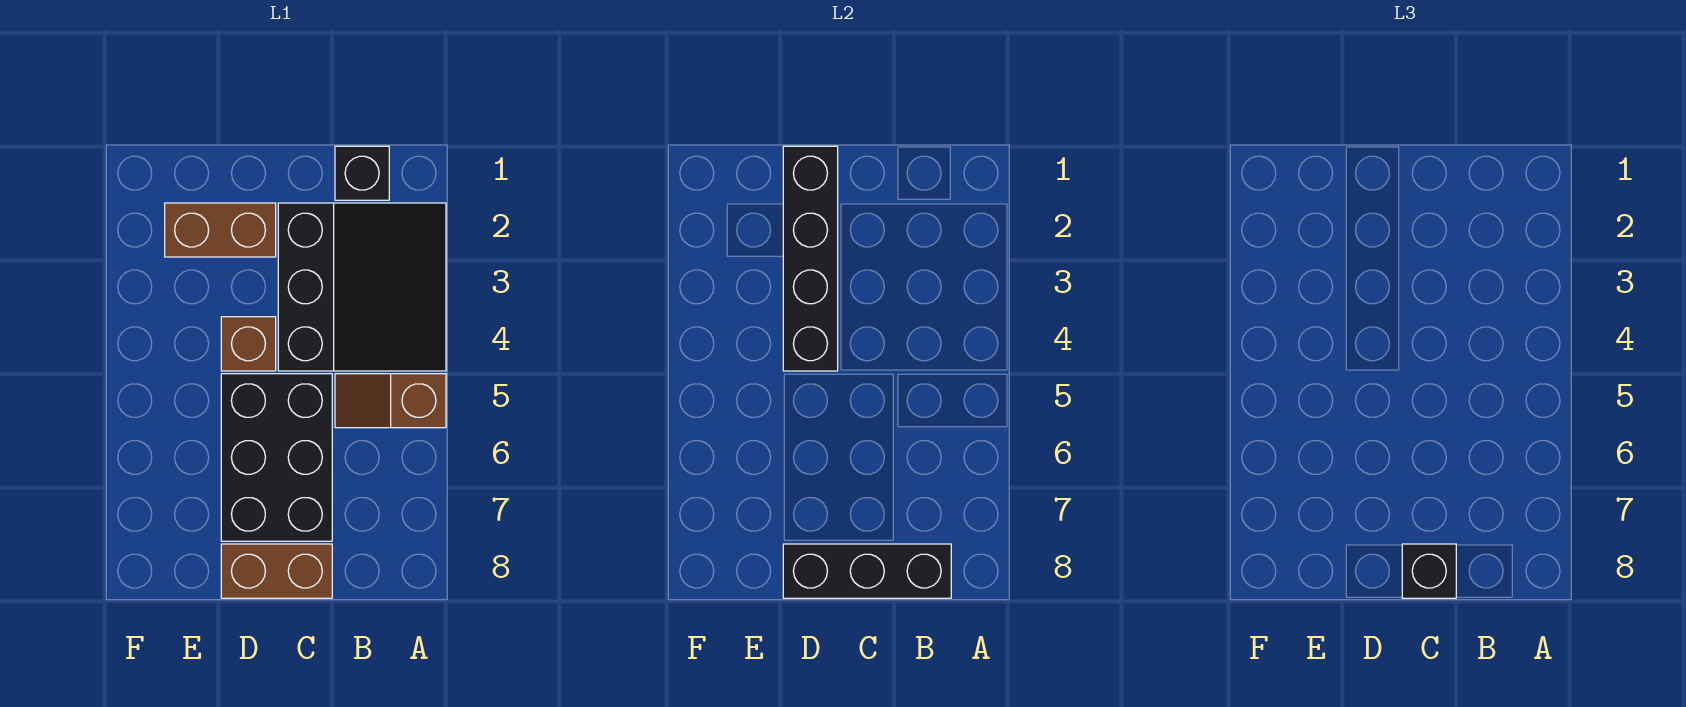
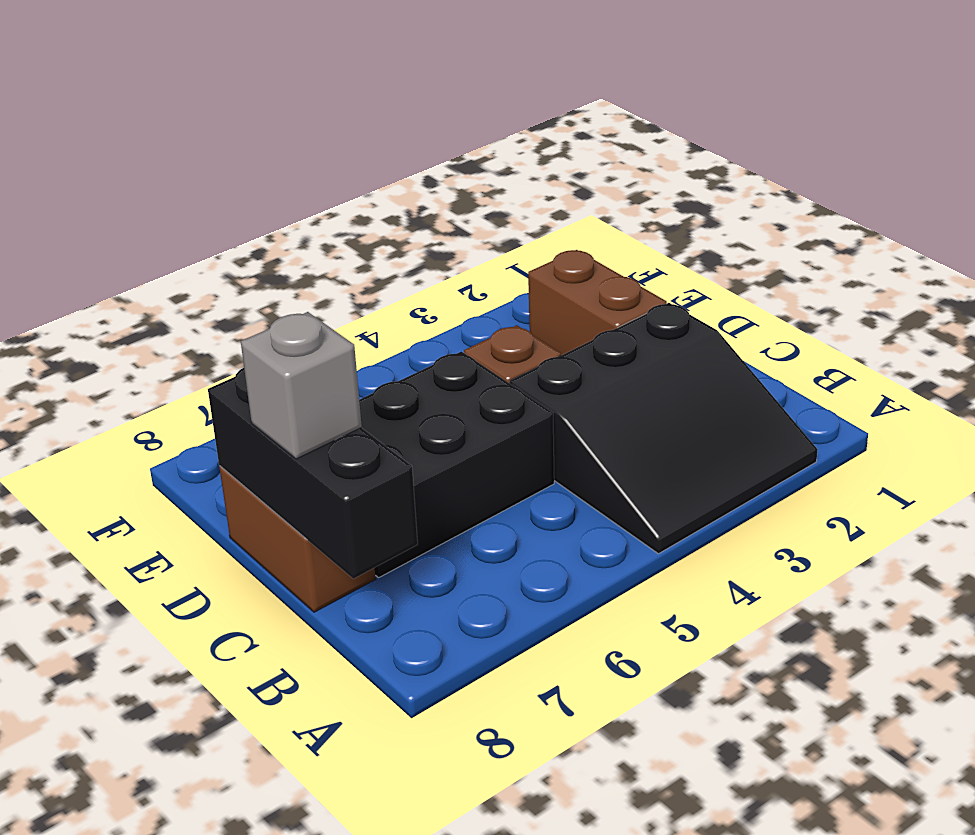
brown slope A5:B5 level 1 top A -> none
black brick B1 level 1 -> none
black brick C8 level 3 -> grey brick C8 level 3
black brick D1:D4 level 2 -> none

